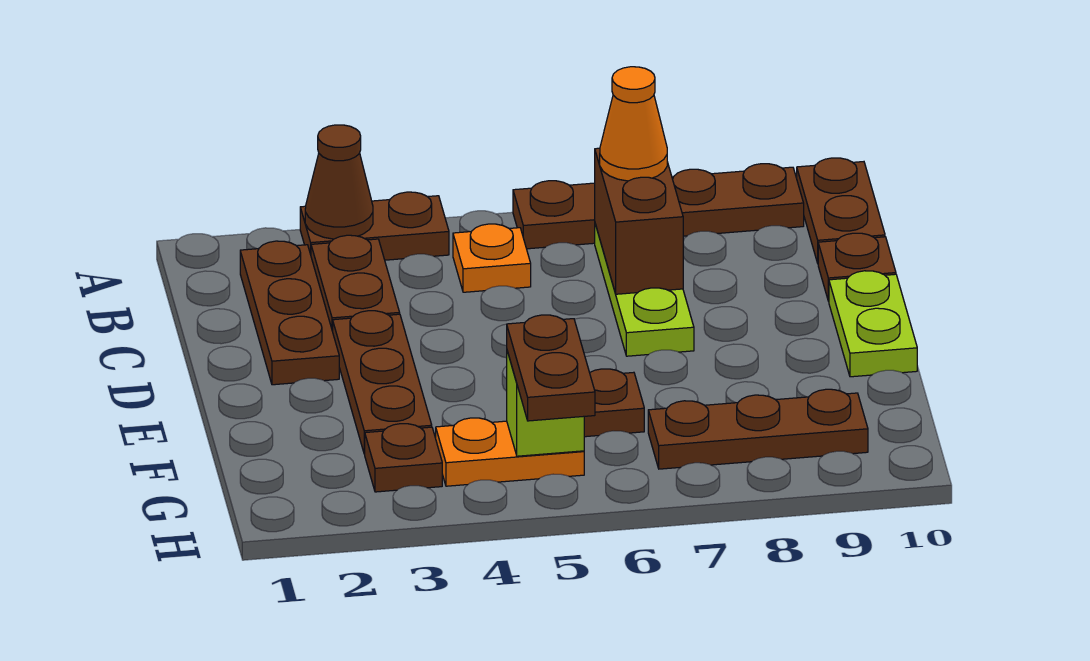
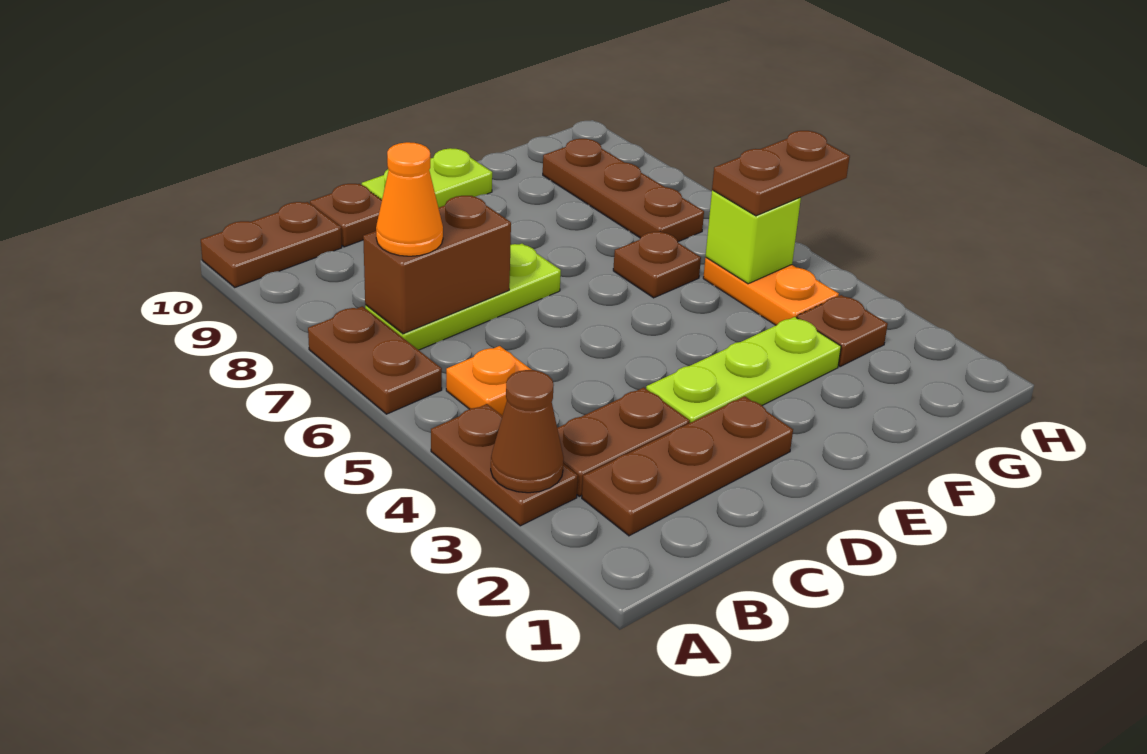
brown plate A6:A9 level 1 -> brown plate A6:A7 level 1
brown plate D3:F3 level 1 -> lime plate D3:F3 level 1

